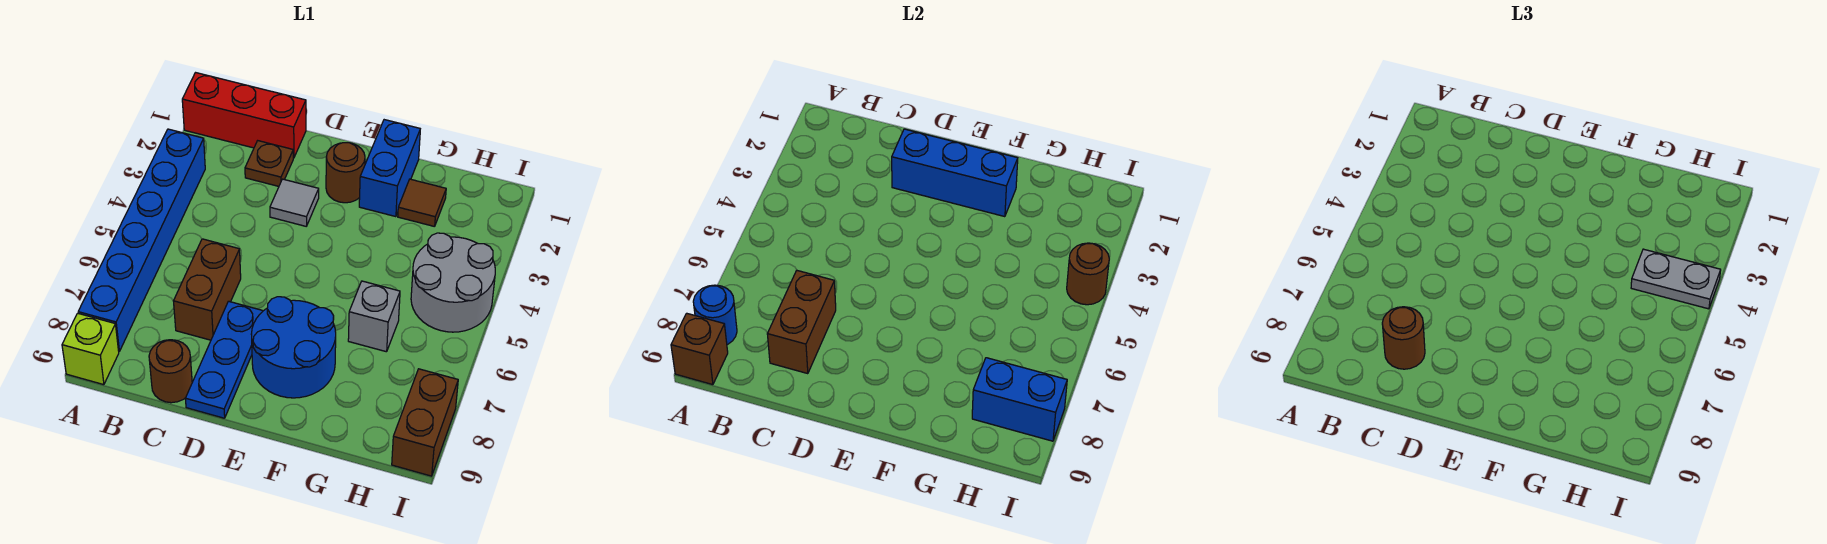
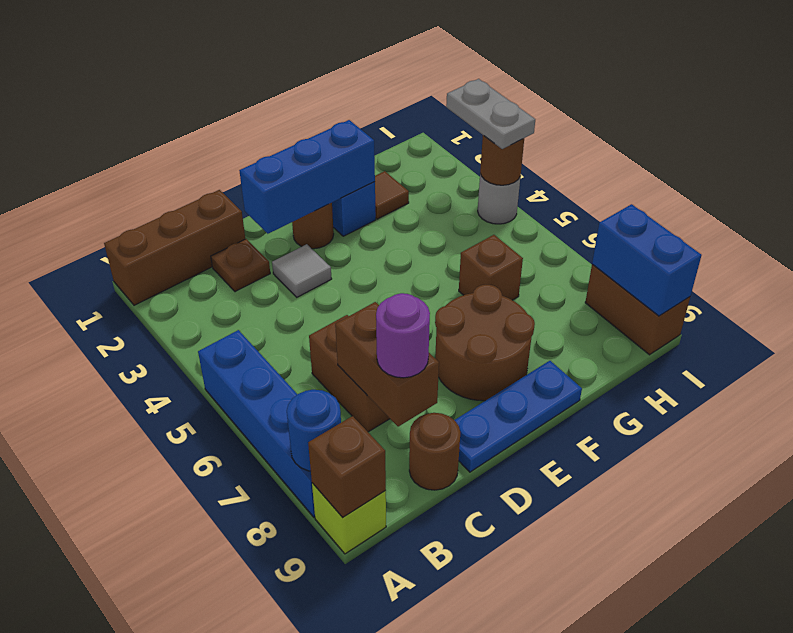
red brick A1:C1 level 1 -> brown brick A1:C1 level 1
blue brick A3:A8 level 1 -> blue brick A5:A8 level 1
brown round brick C8 level 3 -> purple round brick C8 level 3
blue plate D7:D9 level 1 -> blue plate D9:F9 level 1
blue round brick E7:F8 level 1 -> brown round brick E7:F8 level 1
grey brick G6 level 1 -> brown brick G6 level 1
grey round brick H4:I5 level 1 -> grey round brick I4 level 1
grey plate H4:I4 level 3 -> grey plate I3:I4 level 3
blue brick H8:I8 level 2 -> blue brick I8:I9 level 2

